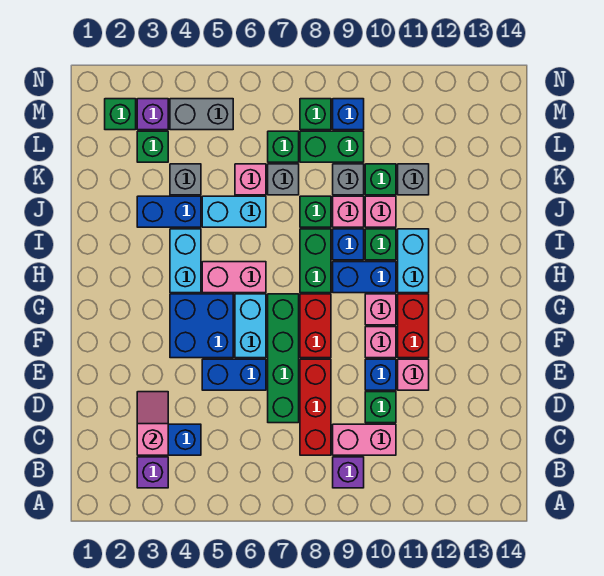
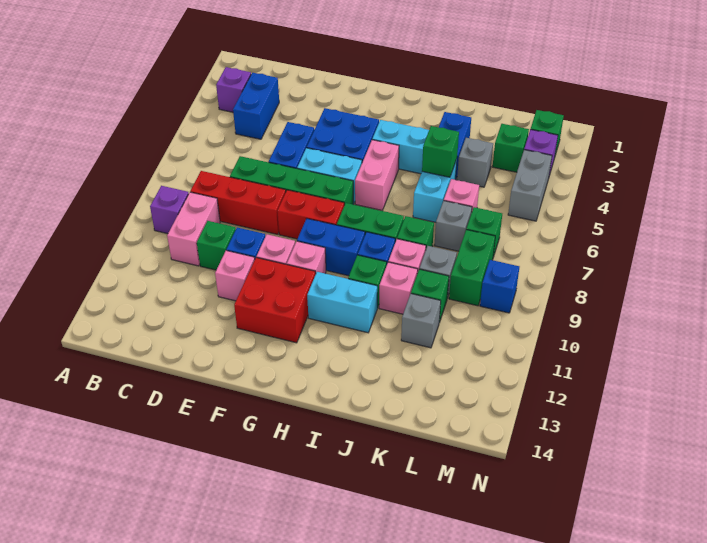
pink slope C3:D3 level 2 top C -> none
red brick F11:G11 level 1 -> red brick F11:G12 level 1
blue brick H9:H10 level 1 -> blue brick G9:H9 level 1
green brick M8 level 1 -> green brick J5 level 2

